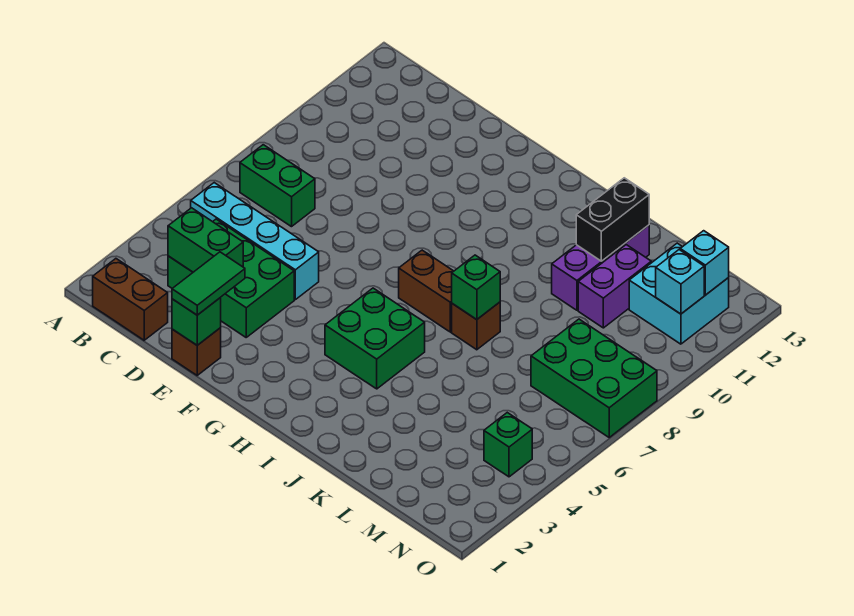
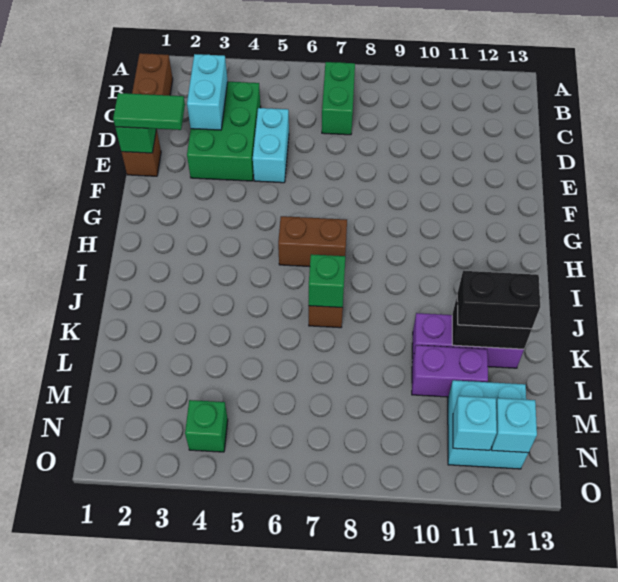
cyan brick B5:E5 level 1 -> cyan brick D5:E5 level 1
green brick C3:D3 level 2 -> cyan brick C3:D3 level 2
green brick H4:I5 level 1 -> none
brown brick H7:I7 level 1 -> brown brick H6:H7 level 1
none -> black brick K11:K12 level 3
green brick M7:O8 level 1 -> none

